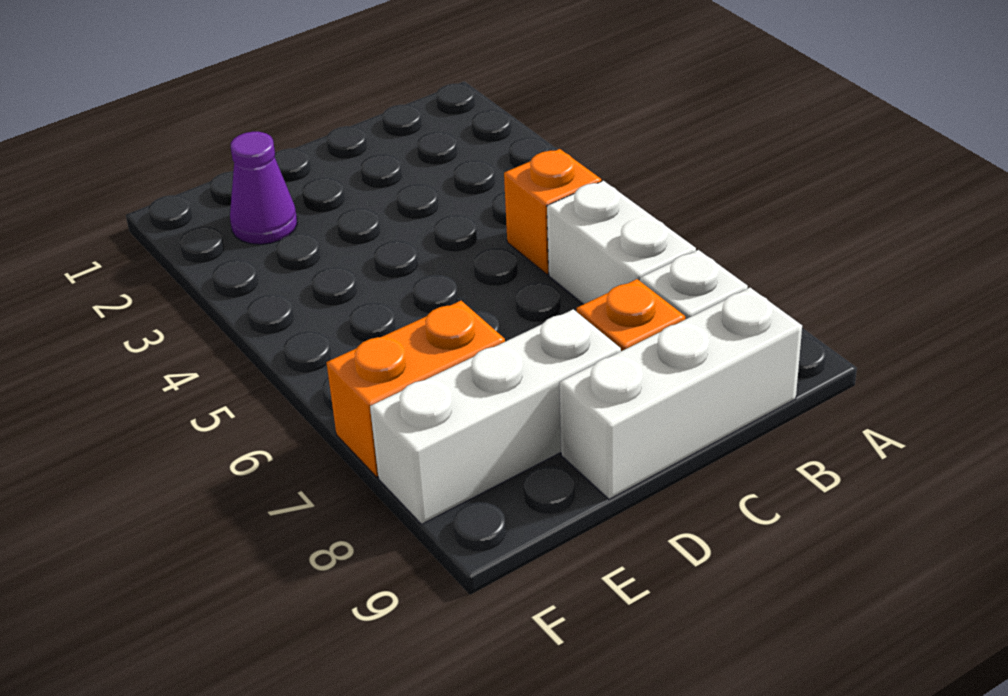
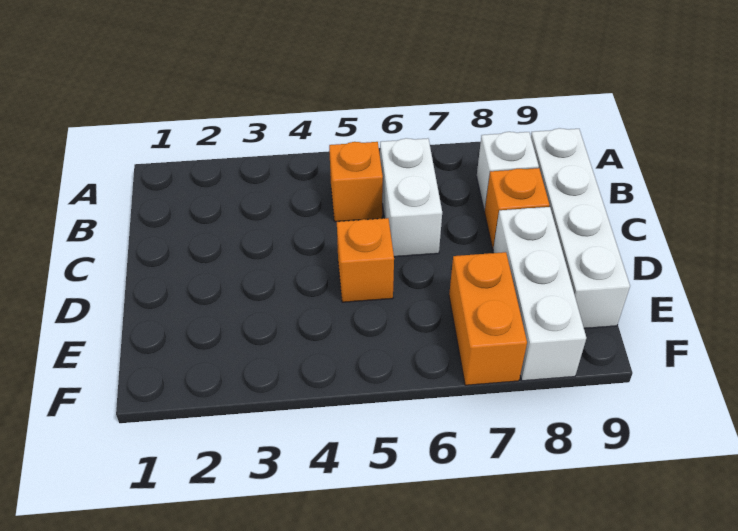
white brick B6:B7 level 1 -> white brick B6:C6 level 1
white brick B9:D9 level 1 -> white brick B9:E9 level 1
none -> orange brick D5 level 1
purple cone E2 level 1 -> none

